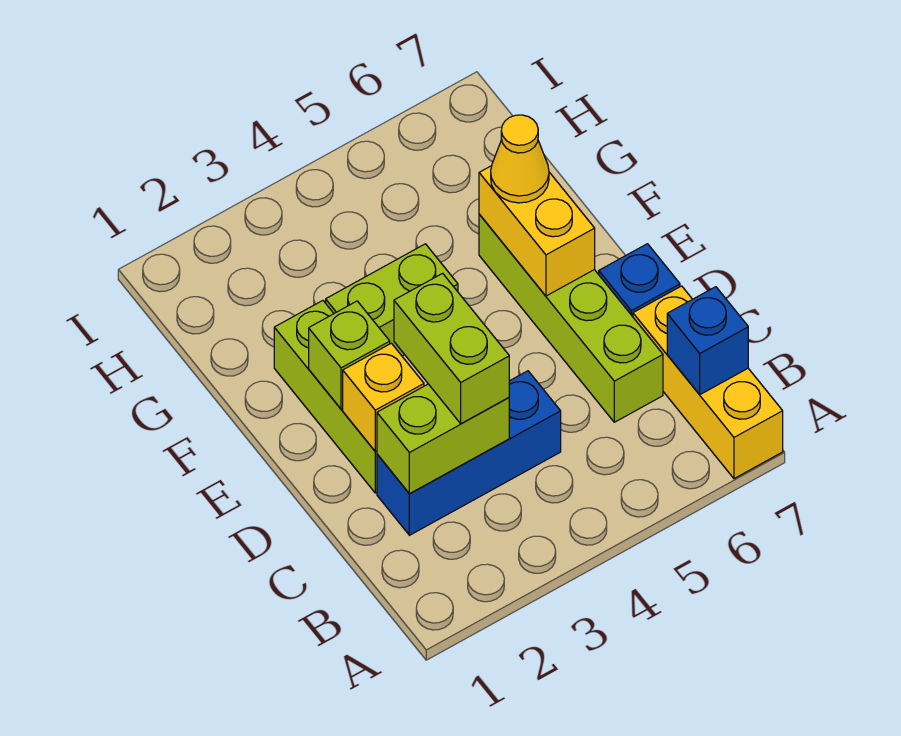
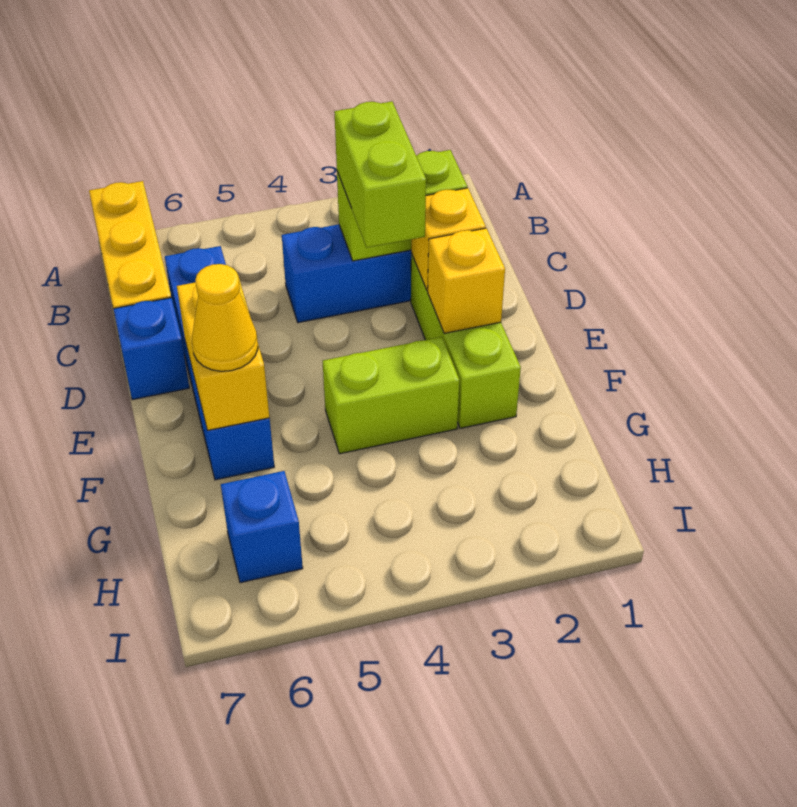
blue brick B7 level 2 -> blue brick H6 level 1
lime brick C6:F6 level 1 -> blue brick C6:F6 level 1
lime brick E2 level 2 -> yellow brick E2 level 2

